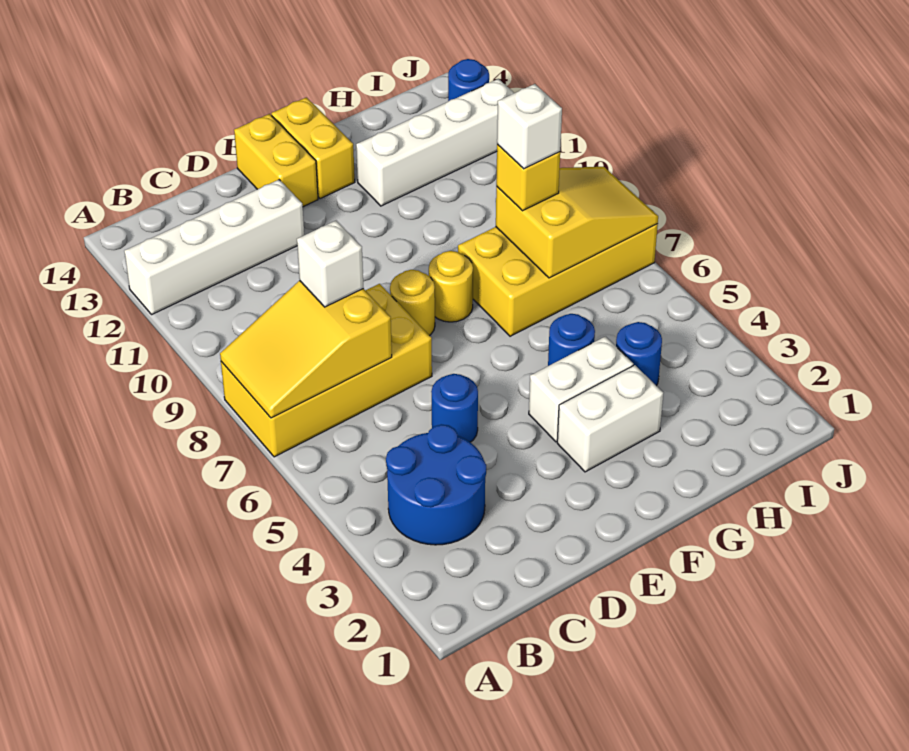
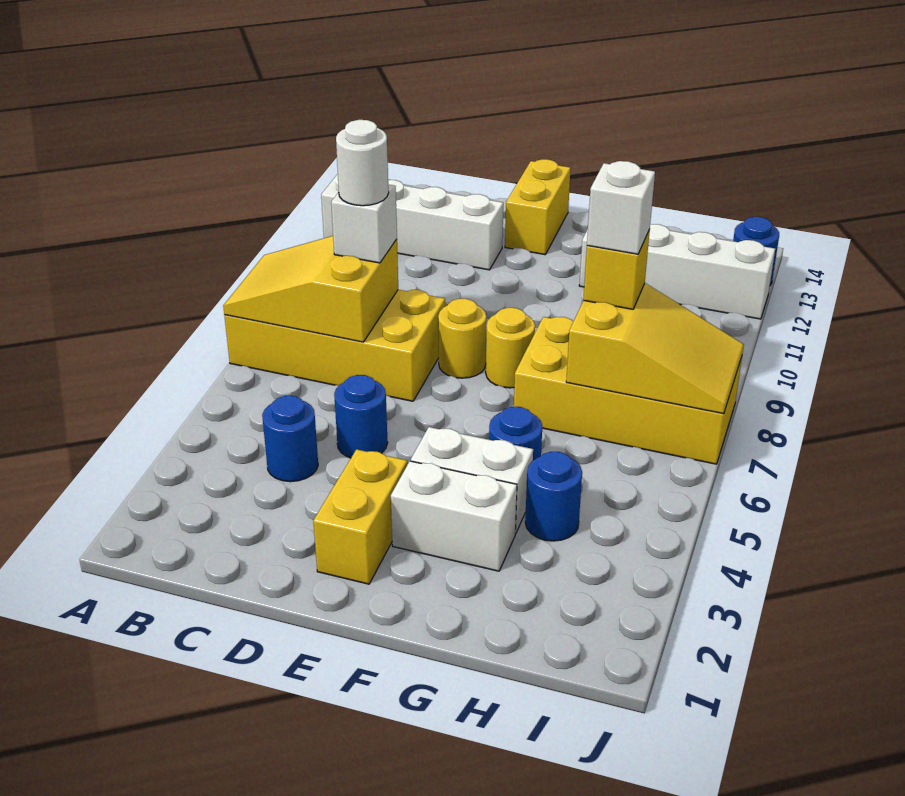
blue round brick B3:C4 level 1 -> blue round brick C4 level 1
none -> white round brick C8 level 4
yellow brick F13:F14 level 1 -> yellow brick E2:E3 level 1

